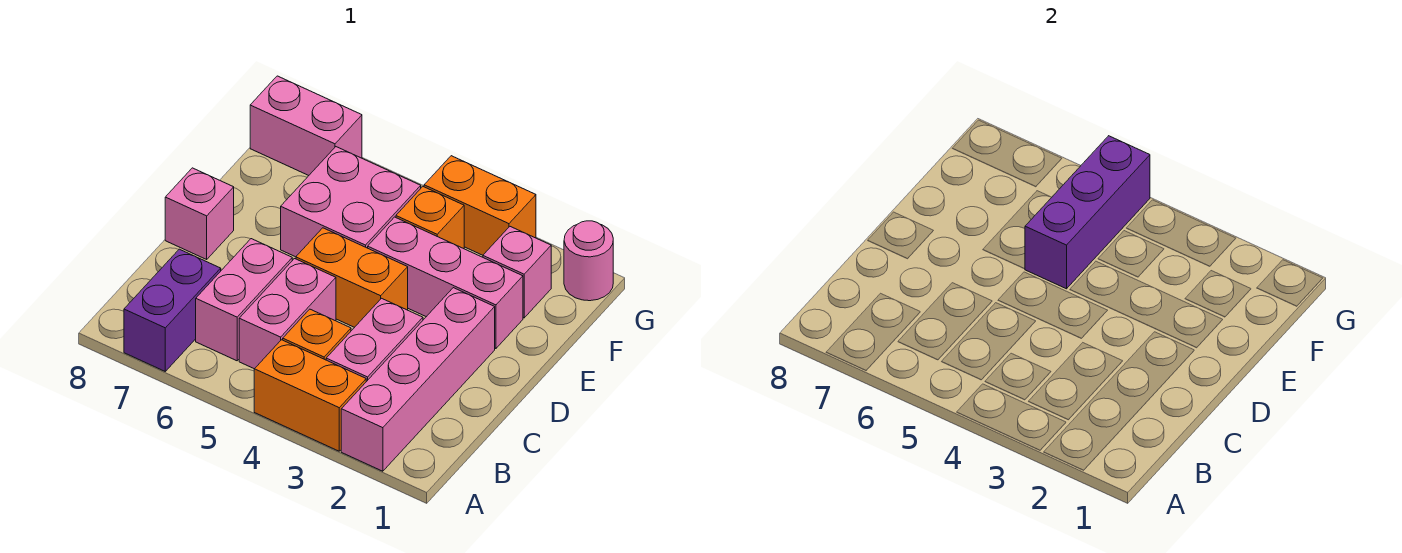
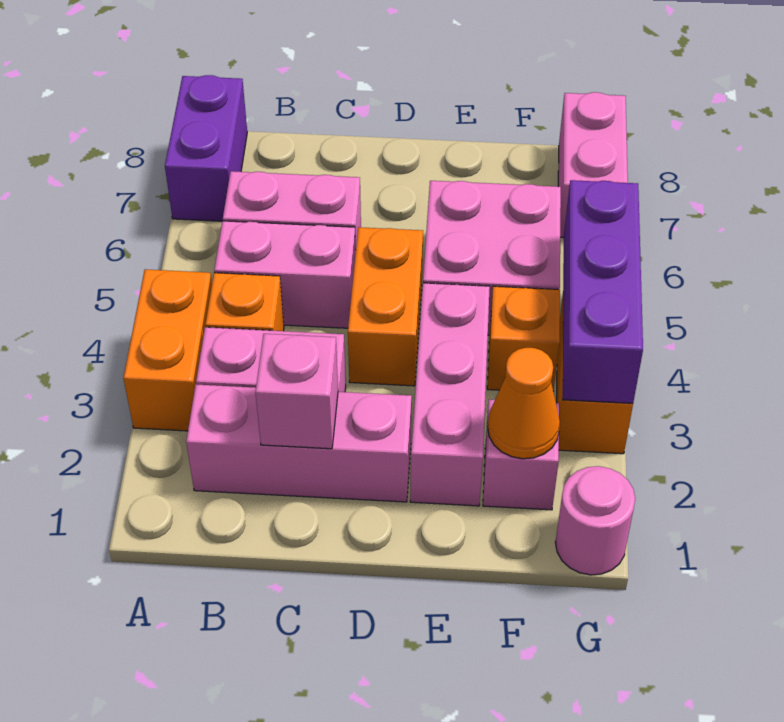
pink brick A2:D2 level 1 -> pink brick B2:D2 level 1
purple brick A7:B7 level 1 -> purple brick A7:A8 level 1
pink brick D8 level 1 -> pink brick C2 level 2
purple brick E5:G5 level 2 -> purple brick G3:G5 level 2
none -> orange cone F2 level 2

